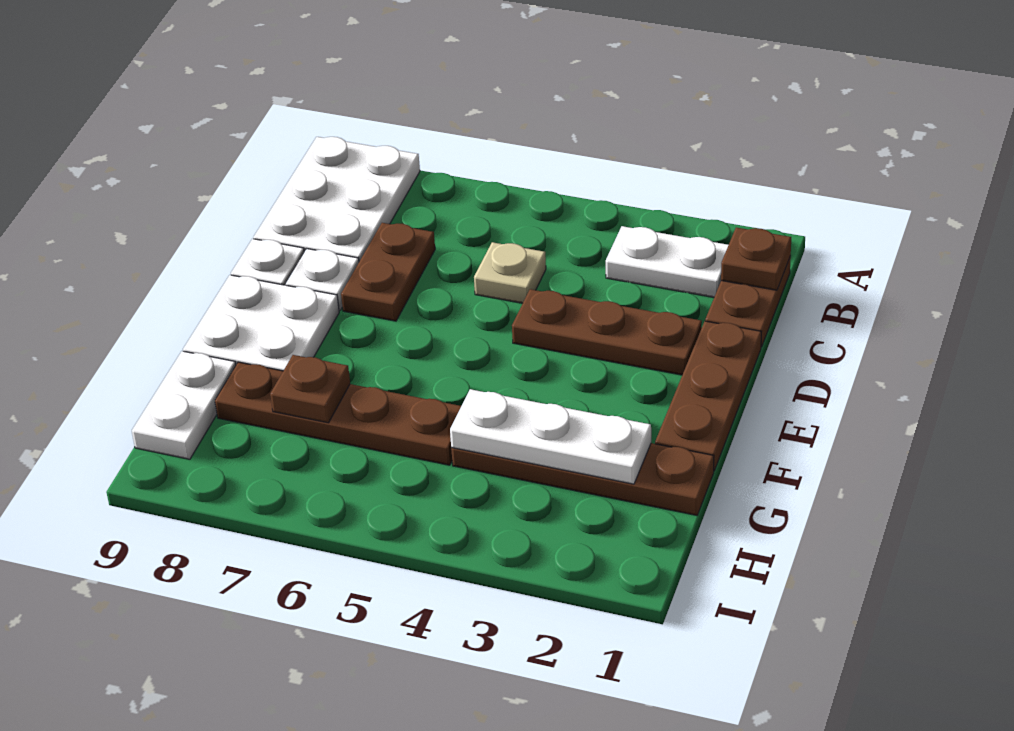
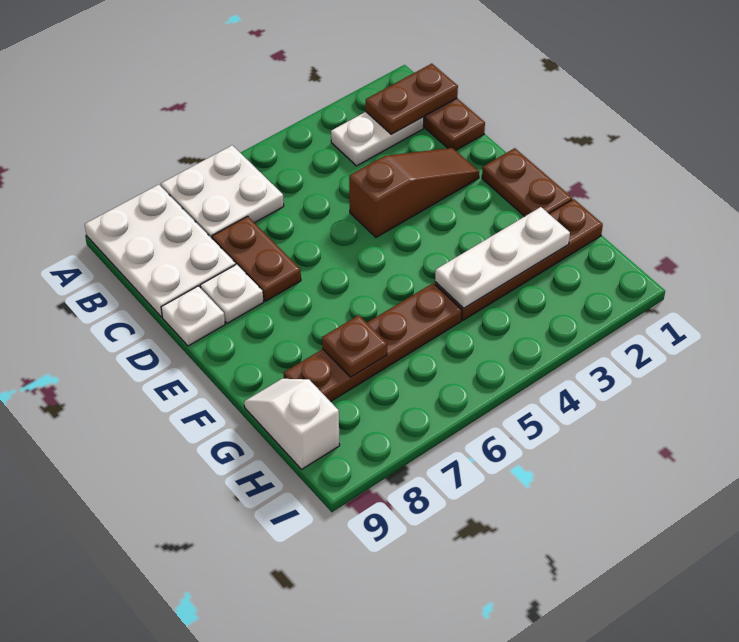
brown plate B1 level 2 -> brown plate B1:B2 level 2
tan plate C5 level 1 -> none
brown plate D1:F1 level 1 -> brown plate E1:F1 level 1
brown plate D2:D4 level 1 -> brown slope D2:D4 level 1 top 4
white plate E8:F9 level 1 -> white plate A6:B7 level 1
white plate G9:H9 level 1 -> white slope G9:H9 level 1 top H

